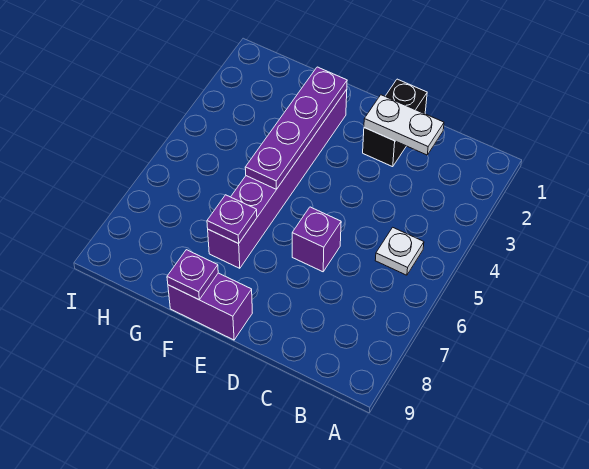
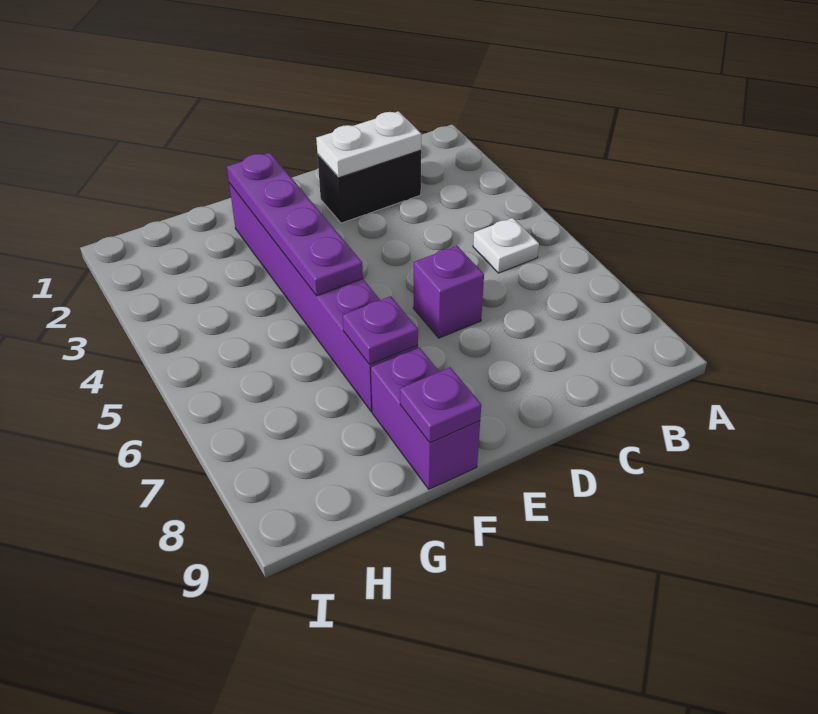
black brick D1:D2 level 1 -> black brick C2:D2 level 1
purple brick E9:F9 level 1 -> purple brick F8:F9 level 1

